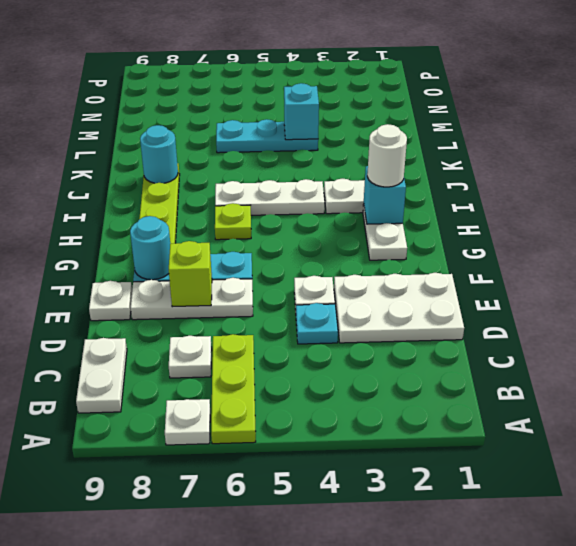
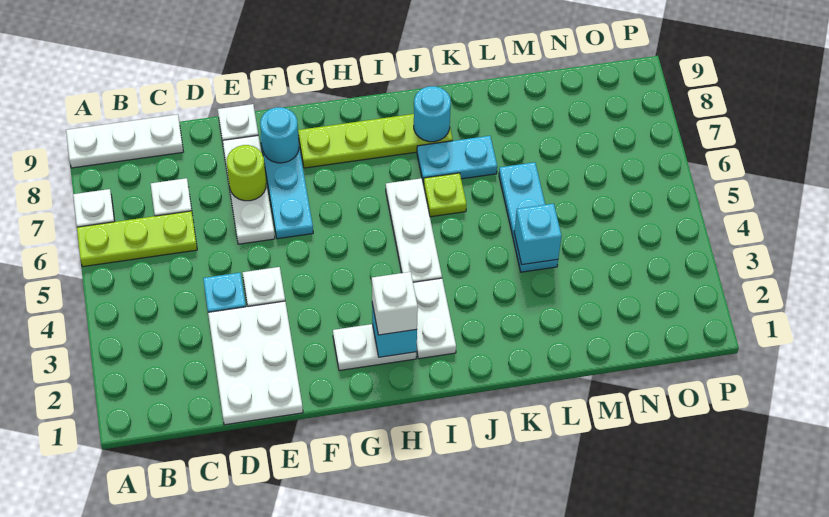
white plate B9:C9 level 1 -> white plate A9:C9 level 1
lime brick E7 level 2 -> lime round brick E7 level 2
white round brick H2 level 3 -> white brick H2 level 3
lime plate H6 level 1 -> lime plate J6 level 1
none -> cyan plate J7:K7 level 1

